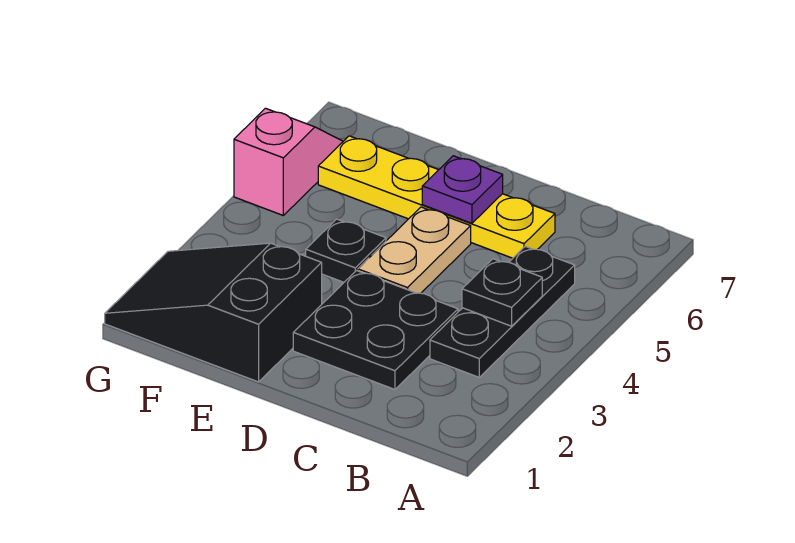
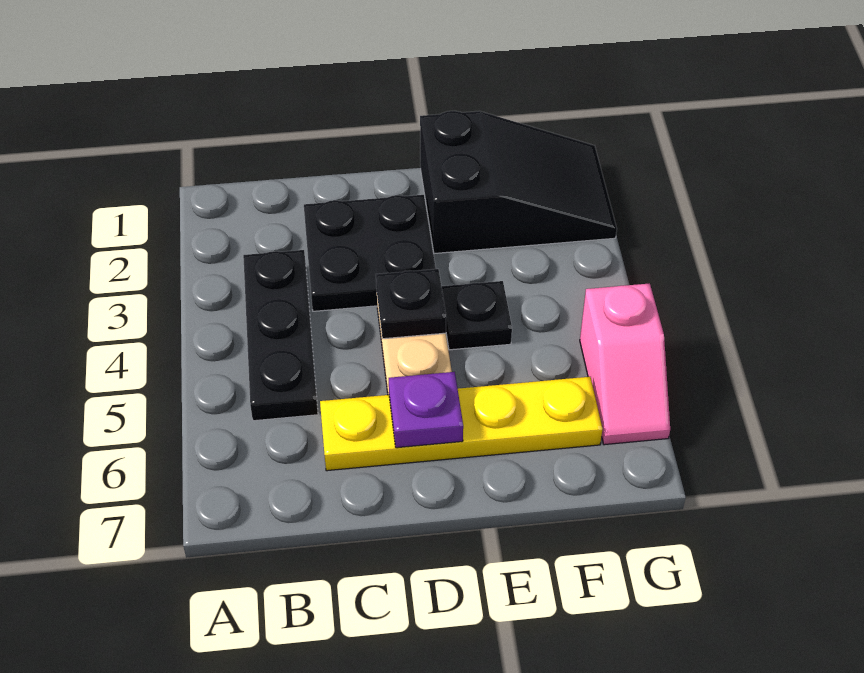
black plate B4 level 2 -> black plate D4 level 2

